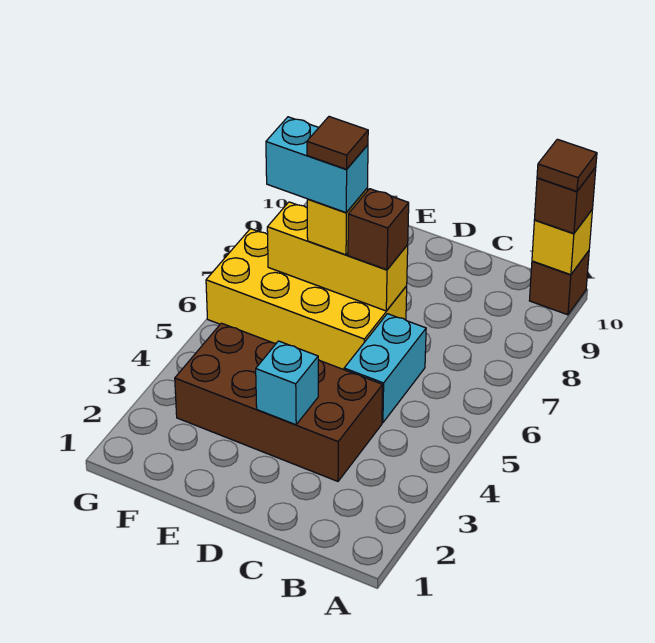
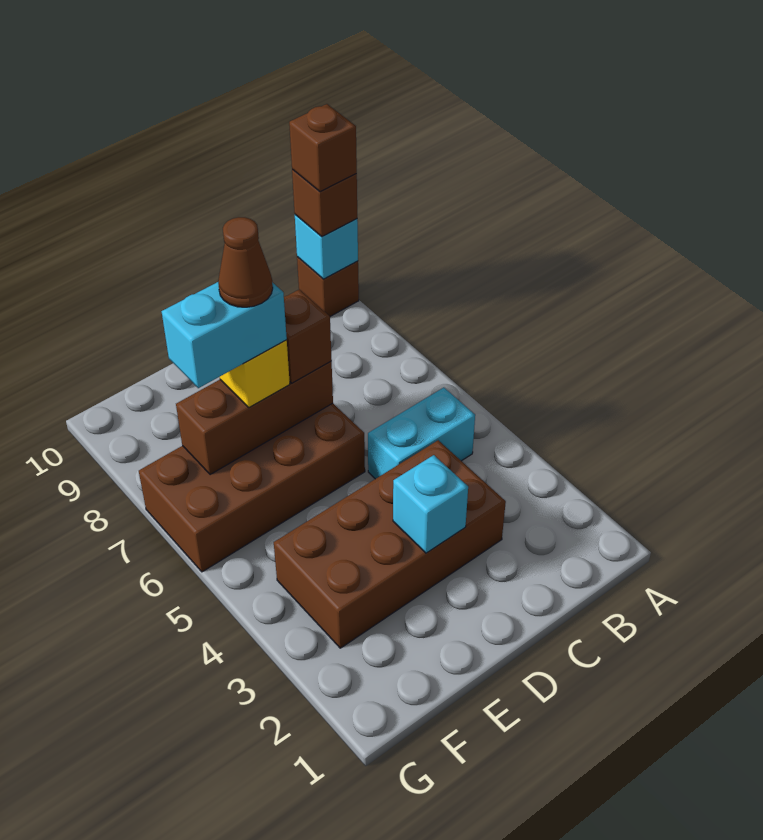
yellow brick A10 level 2 -> cyan brick A10 level 2
brown tile A10 level 4 -> brown brick A10 level 4
cyan brick C5:C6 level 1 -> cyan brick B5:C5 level 1
yellow brick D6:G7 level 1 -> brown brick D6:G7 level 1
yellow brick D7:F7 level 2 -> brown brick D7:F7 level 2
brown tile E7 level 5 -> brown cone E7 level 5

